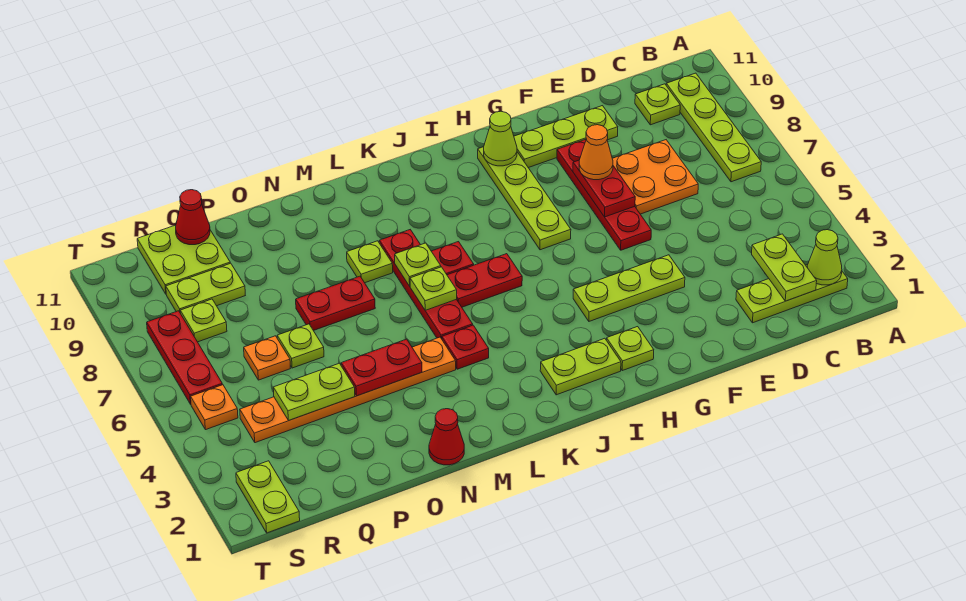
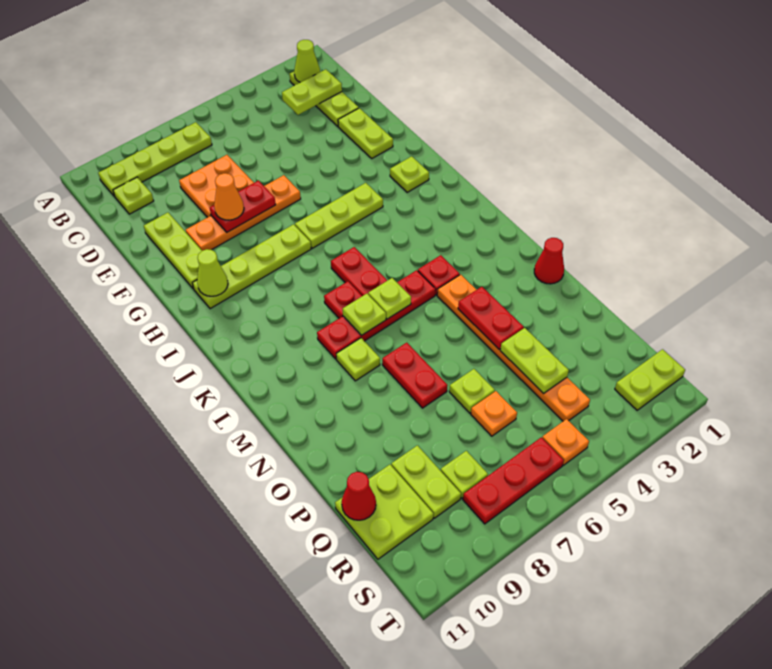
lime plate F4:H4 level 1 -> lime plate H4:H6 level 1
red plate F6:F9 level 1 -> orange plate F6:F9 level 1
lime plate I2:J2 level 1 -> lime plate E2:F2 level 1

